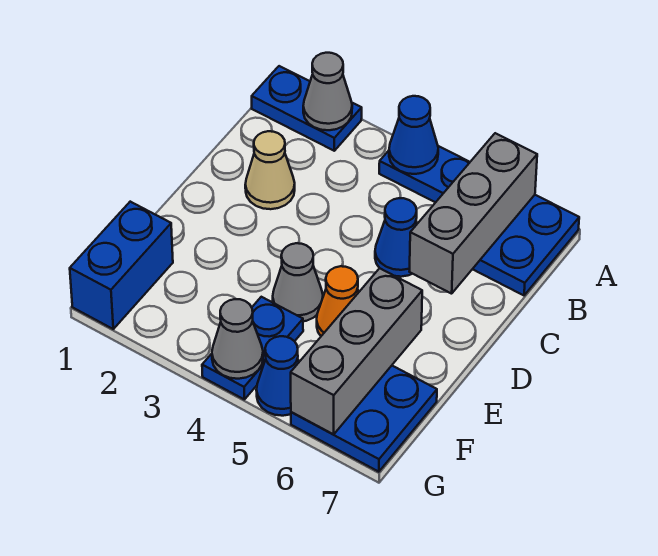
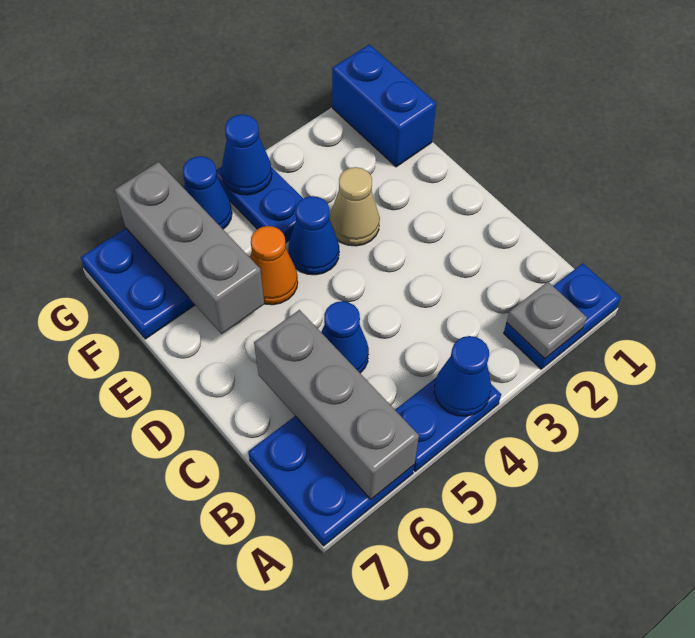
grey cone A2 level 2 -> grey plate A2 level 2
tan cone C2 level 1 -> tan cone E3 level 1
grey cone E4 level 1 -> blue cone E4 level 1
grey cone G4 level 2 -> blue cone G4 level 2

